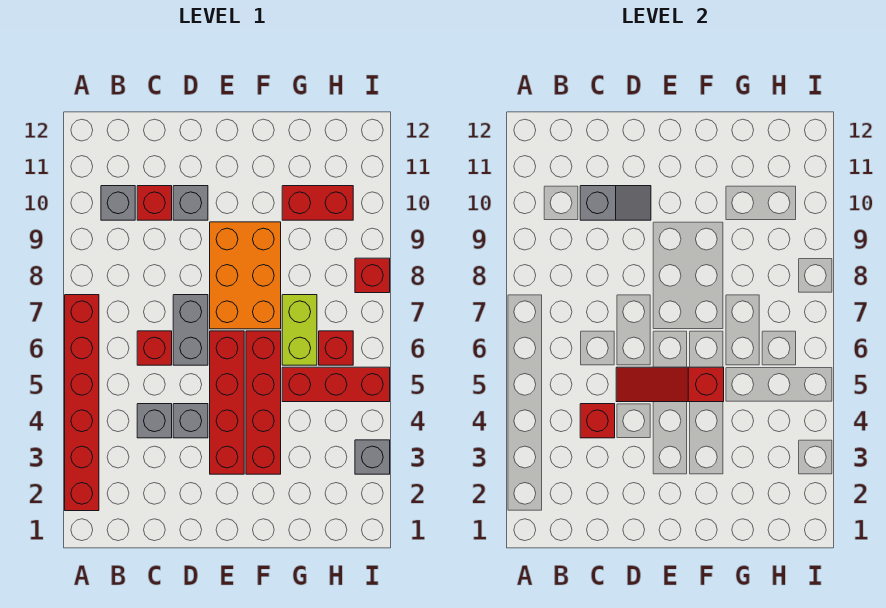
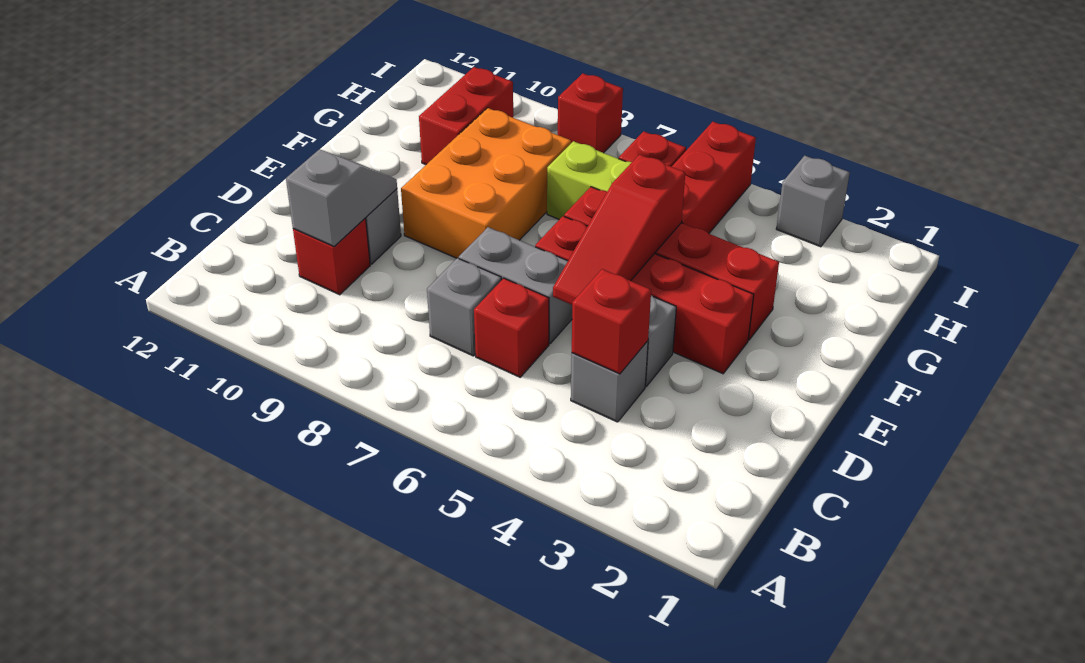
red brick A2:A7 level 1 -> none
grey brick B10 level 1 -> grey brick C7 level 1
orange brick E7:F9 level 1 -> orange brick E8:G9 level 1

